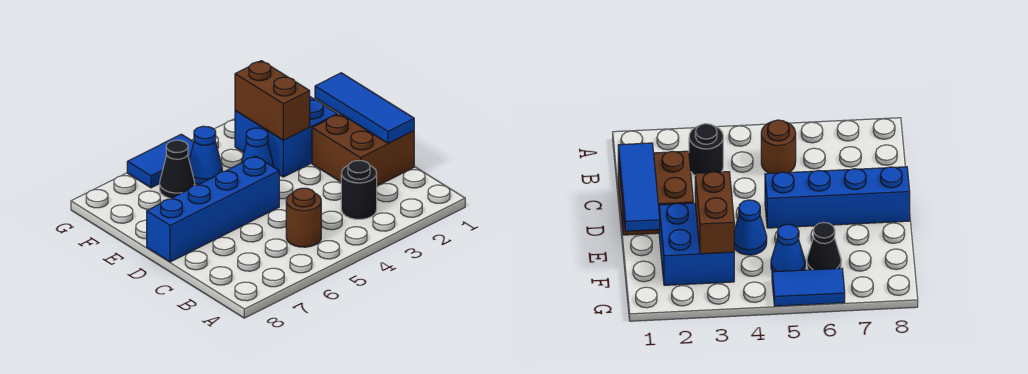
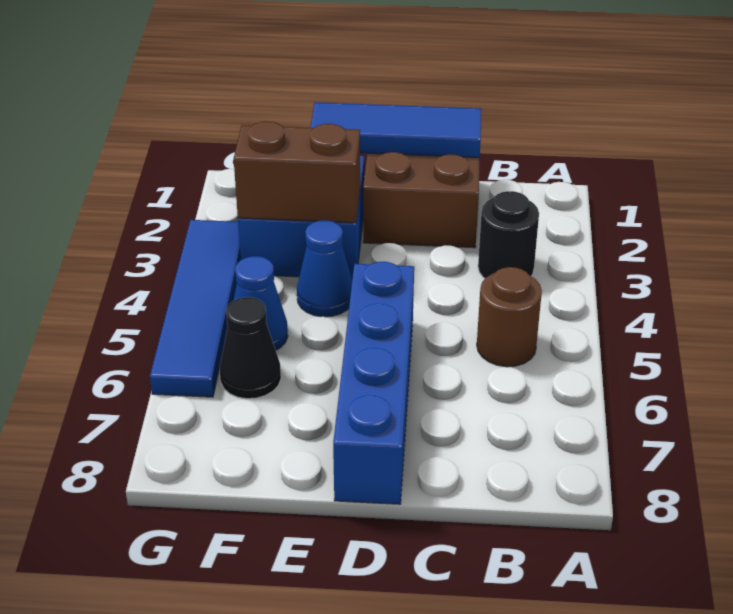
blue tile G5:G6 level 1 -> blue tile G3:G6 level 1

